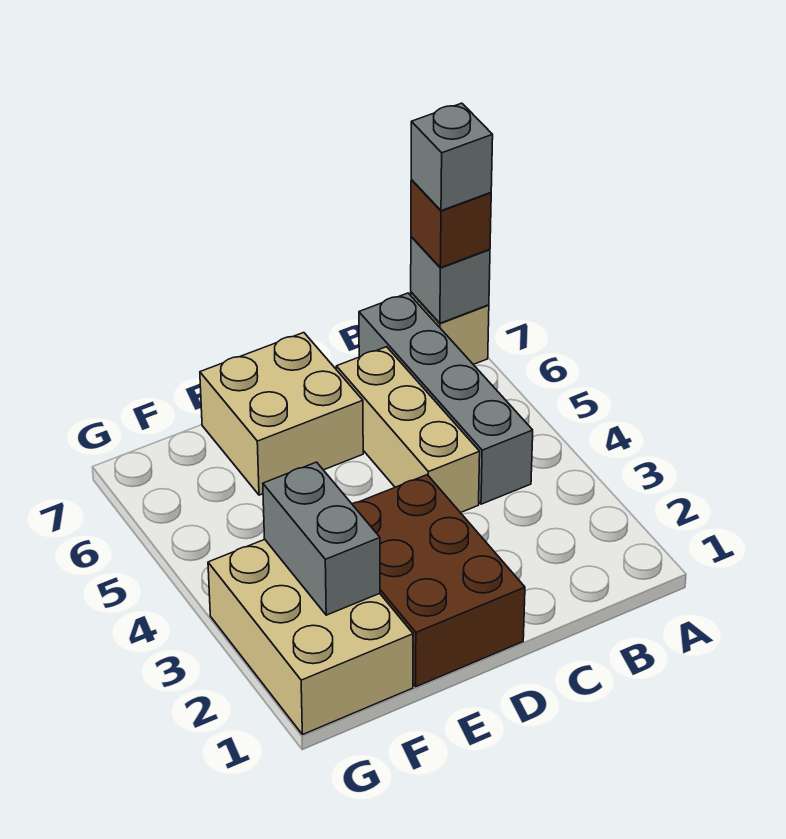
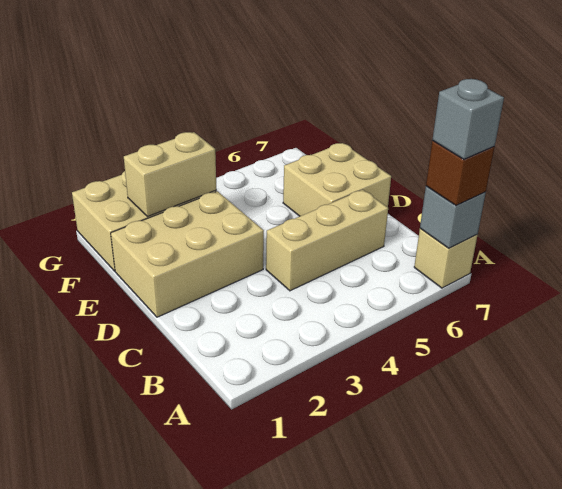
grey brick B4:B7 level 1 -> none
brown brick D1:E3 level 1 -> tan brick D1:E3 level 1
grey brick F2:F3 level 2 -> tan brick F2:F3 level 2

